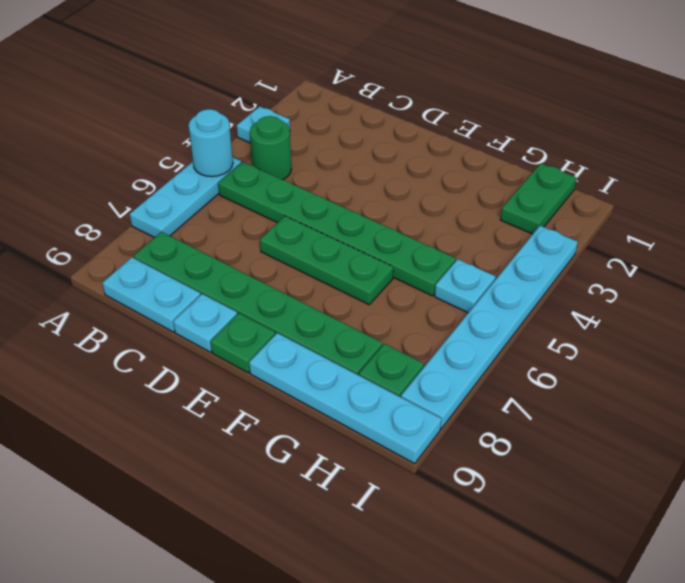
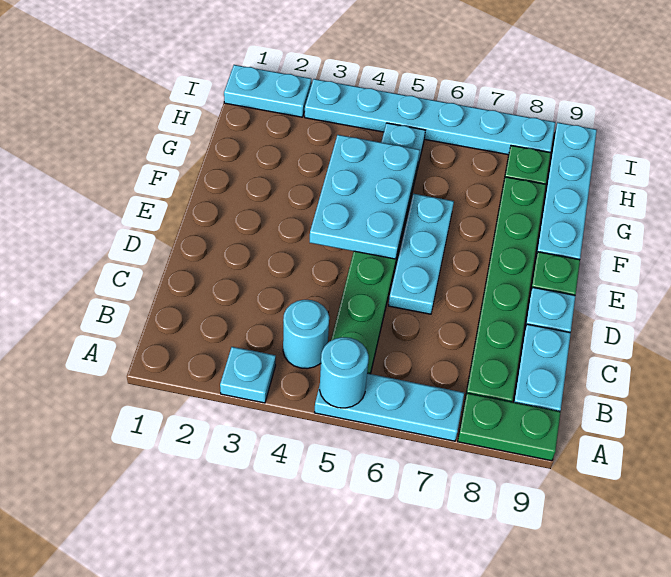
green round brick B4 level 1 -> cyan round brick B4 level 1
green plate D6:F6 level 1 -> cyan plate D6:F6 level 1
none -> cyan plate E4:G5 level 2
green plate H1:H2 level 1 -> green plate A8:A9 level 1
none -> cyan plate I1:I2 level 1

